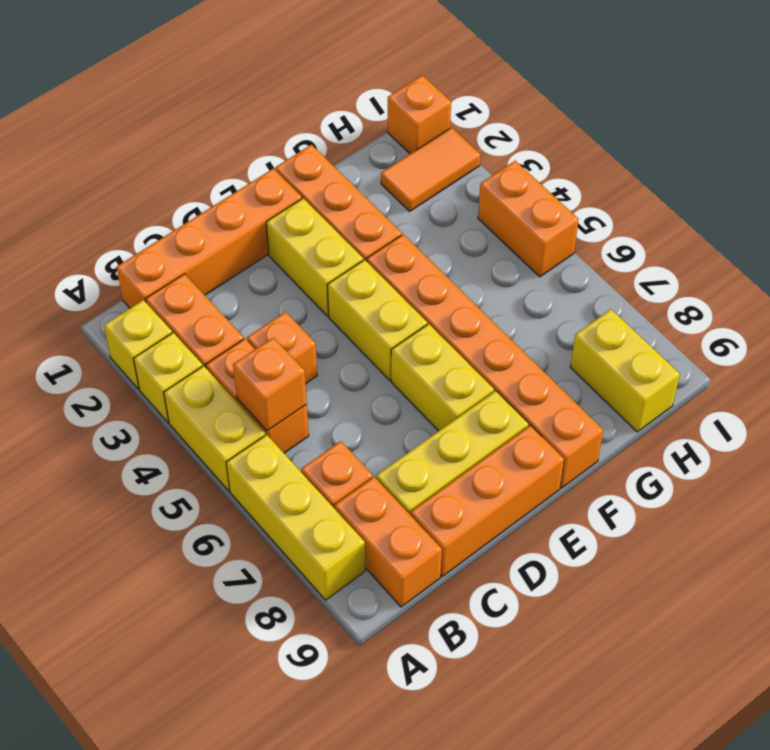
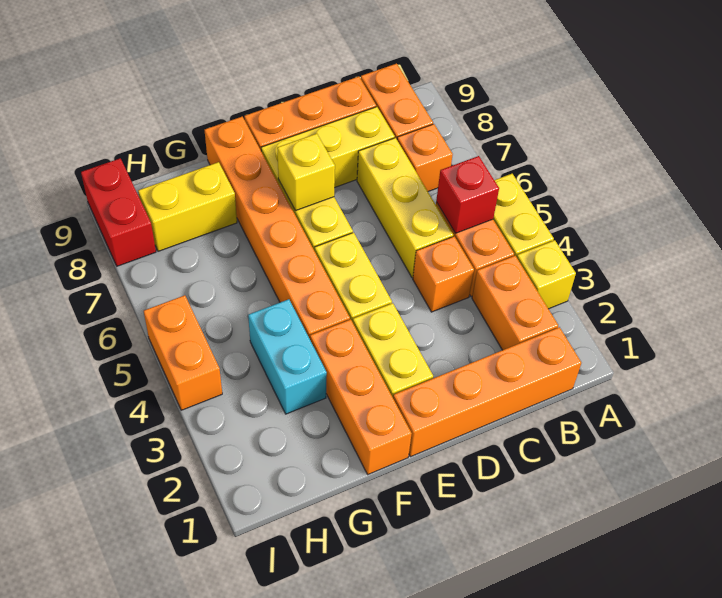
yellow brick A2 level 1 -> yellow brick E7 level 2
yellow brick A6:A8 level 1 -> yellow brick C5:C7 level 1
orange brick B5 level 2 -> red brick B5 level 2
none -> cyan brick G3:G4 level 1
orange tile H2:I2 level 1 -> none
yellow brick H8:H9 level 1 -> yellow brick G8:H8 level 1
orange brick I1 level 1 -> none
none -> red brick I8:I9 level 1

